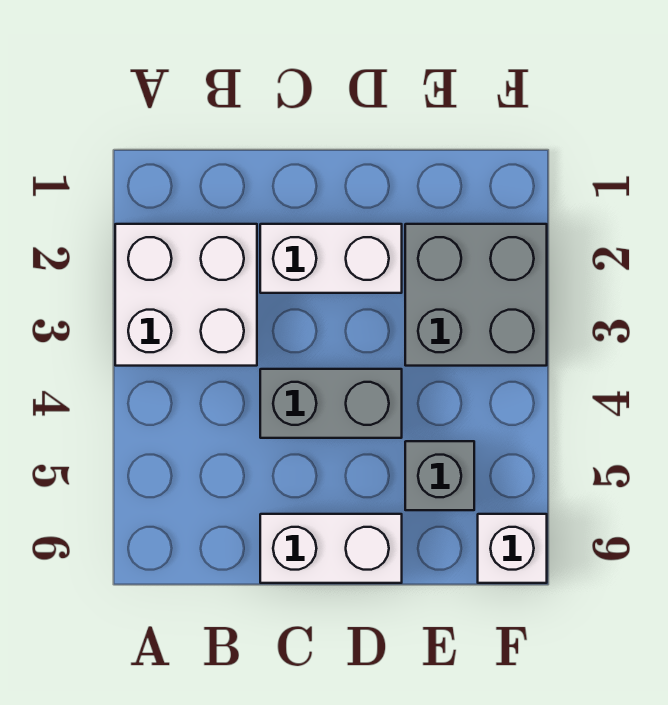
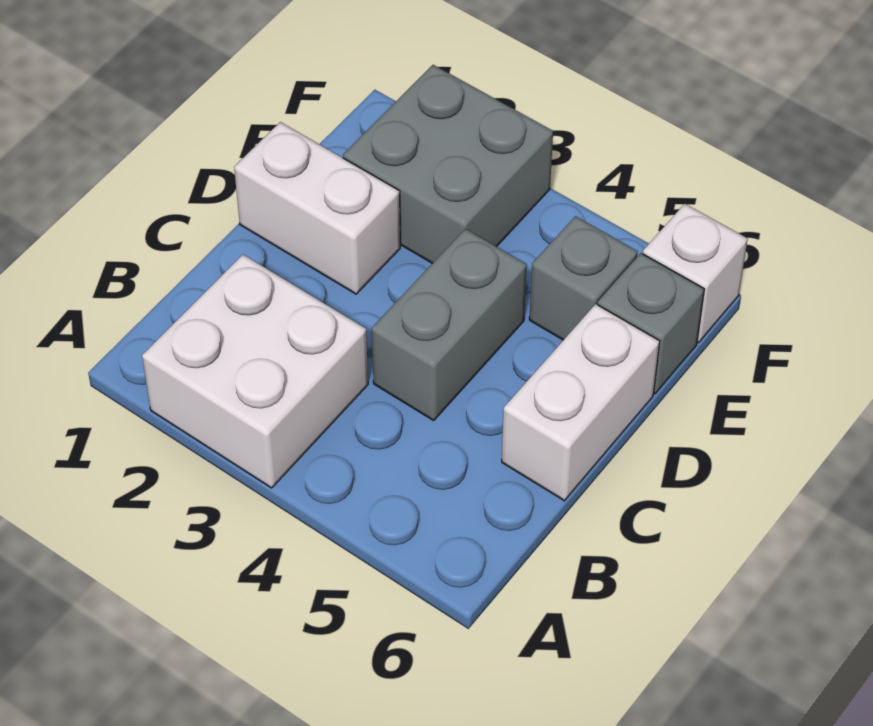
white brick C2:D2 level 1 -> white brick D1:D2 level 1
none -> grey brick E6 level 1

